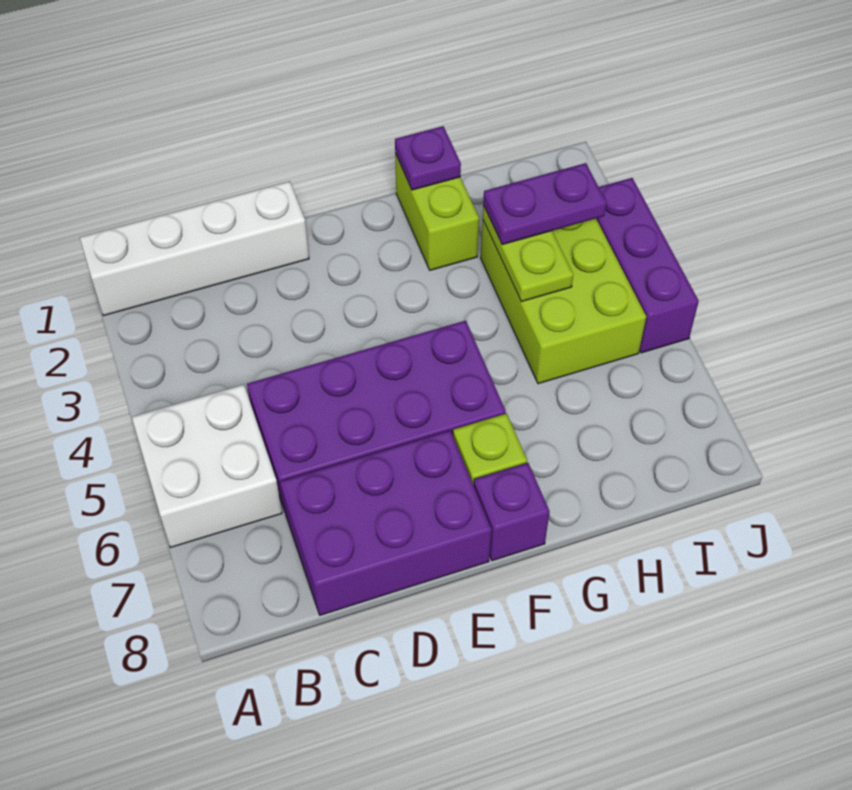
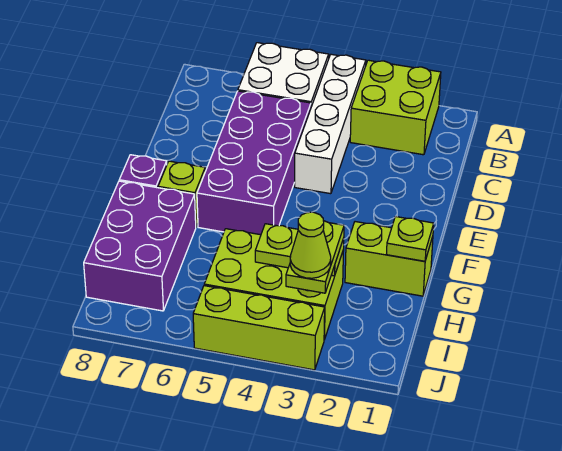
white brick A1:D1 level 1 -> white brick A4:D4 level 1
none -> lime brick A2:B3 level 1
purple brick C7:E8 level 1 -> purple brick G7:I8 level 1
purple plate G1 level 2 -> lime plate G1 level 2
purple plate H3:I3 level 3 -> lime plate H3:I3 level 3
none -> lime cone I3 level 4
purple brick J3:J5 level 1 -> lime brick J3:J5 level 1

